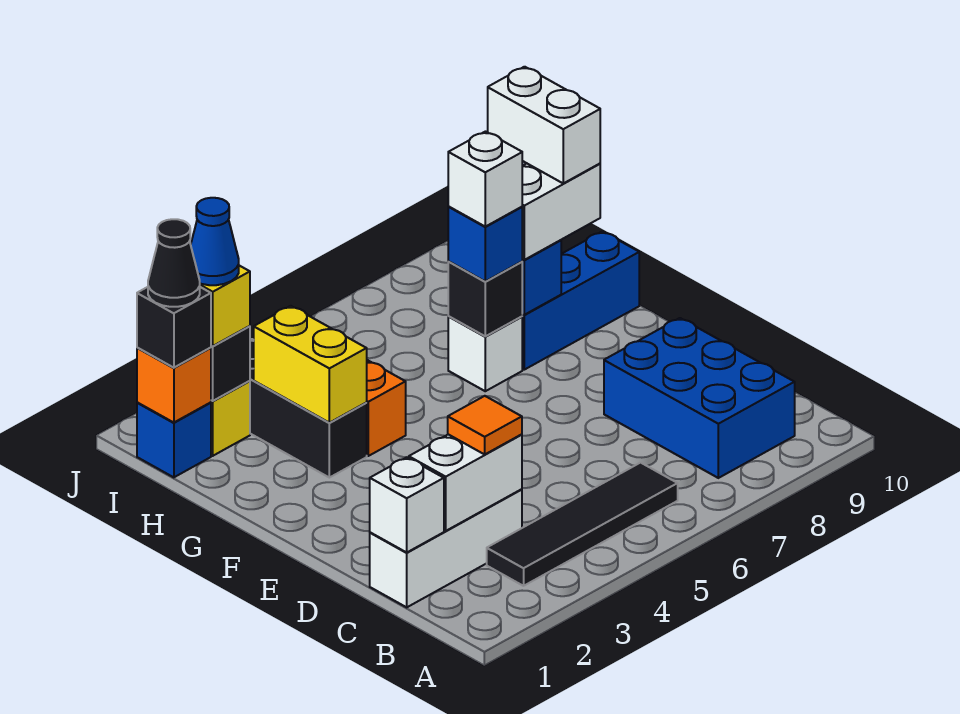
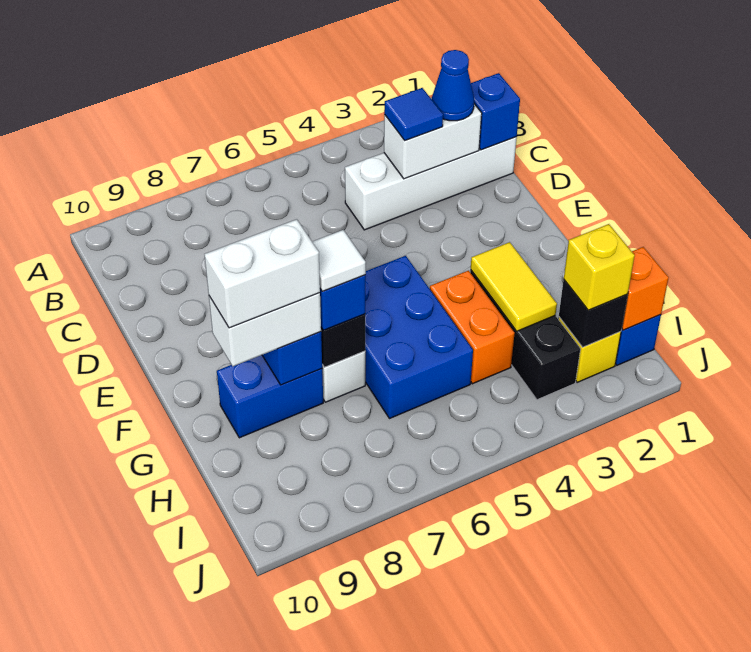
black tile B3:B6 level 1 -> none
blue brick B8:D9 level 1 -> blue brick F5:H6 level 1
white brick C1:C3 level 1 -> white brick C1:C4 level 1
white brick C1 level 2 -> blue brick C1 level 2
orange tile C3 level 3 -> blue tile C3 level 3
yellow brick G3:H3 level 2 -> yellow tile G3:H3 level 2
white brick G7 level 4 -> white tile G7 level 4
blue brick G8:G10 level 1 -> blue brick G8:G9 level 1
white brick G9:H9 level 4 -> white brick G8:G9 level 4
black brick I1 level 3 -> none
black cone I1 level 4 -> none
blue cone I2 level 4 -> blue cone C2 level 3

